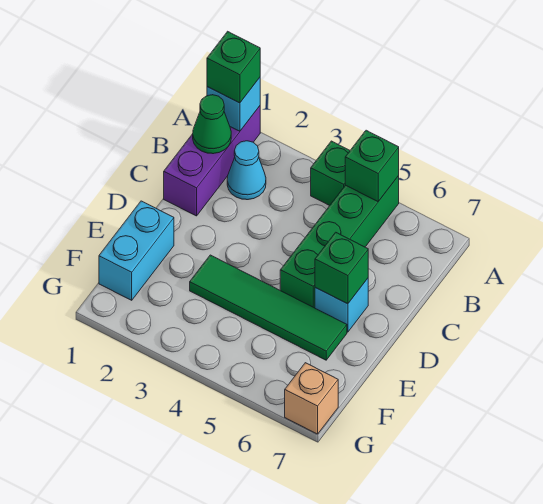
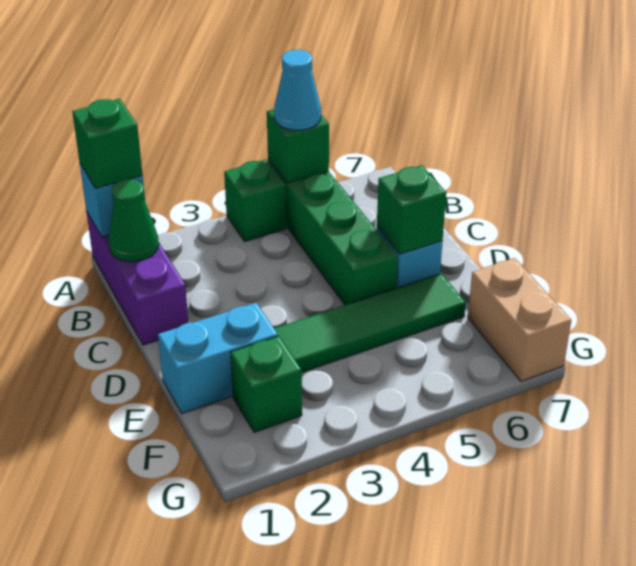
cyan cone B2 level 1 -> cyan cone A5 level 3
cyan brick E1:F1 level 1 -> cyan brick E1:E2 level 1
none -> green brick F2 level 1
tan brick G7 level 1 -> tan brick F7:G7 level 1

